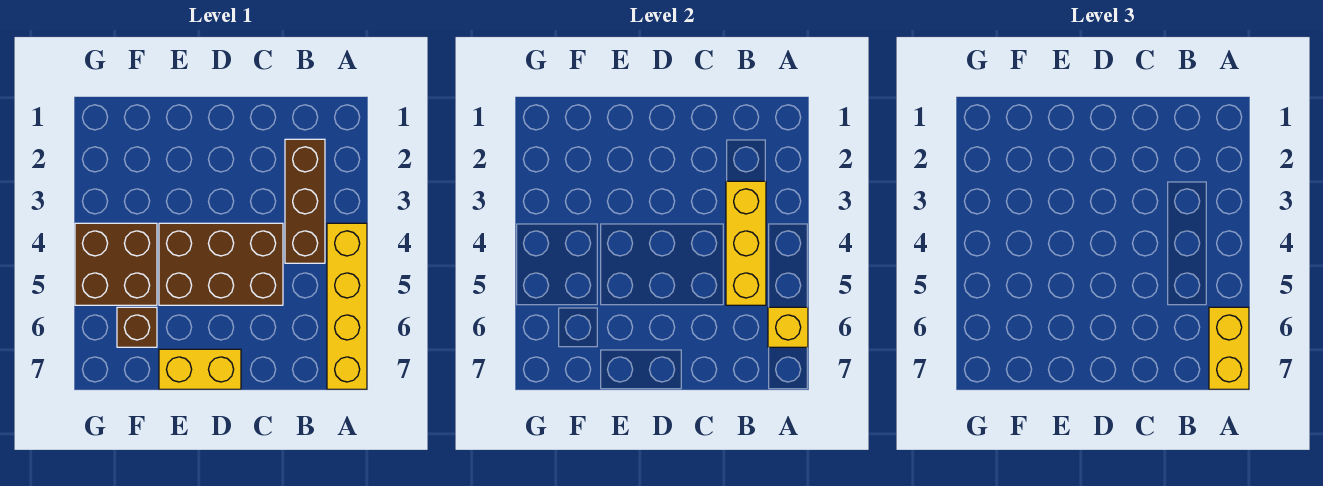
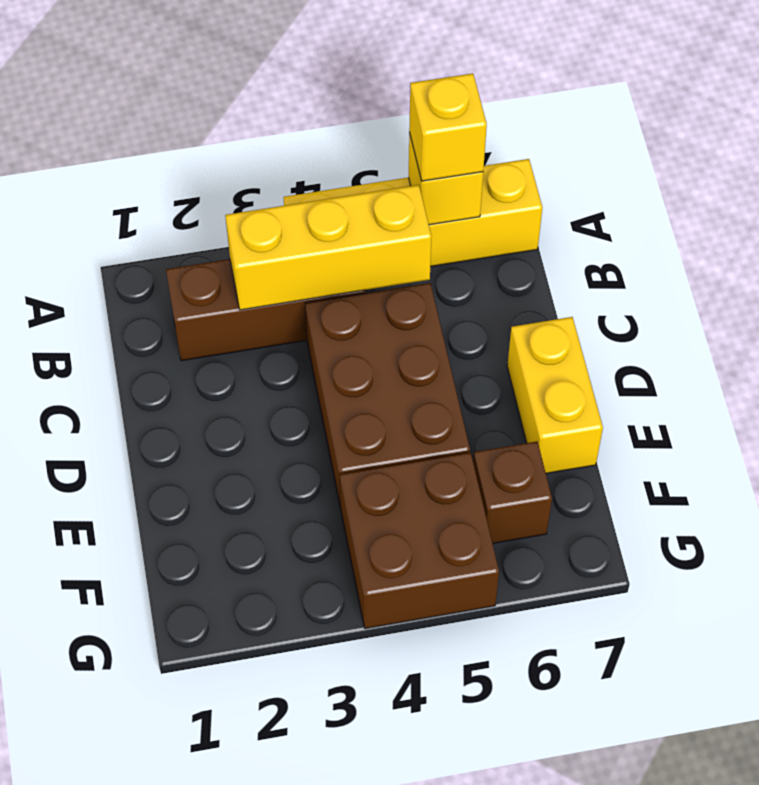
yellow brick A6:A7 level 3 -> yellow brick A6 level 3

